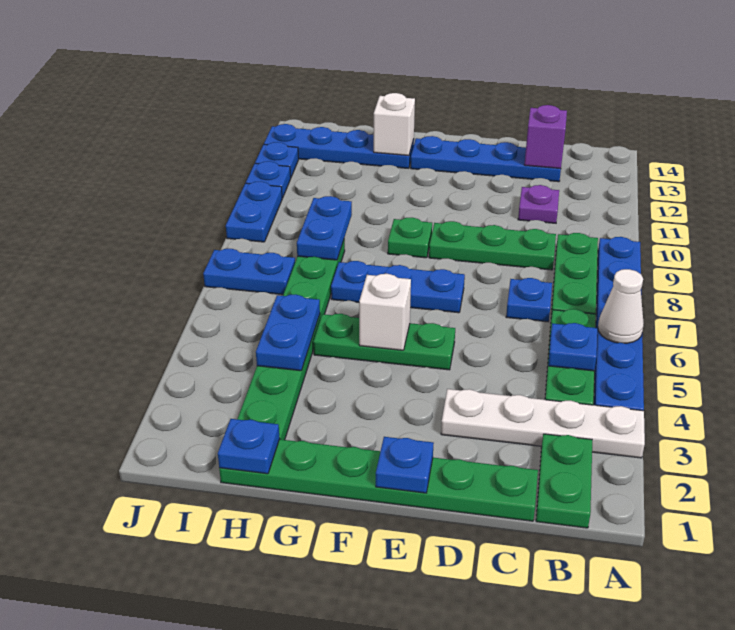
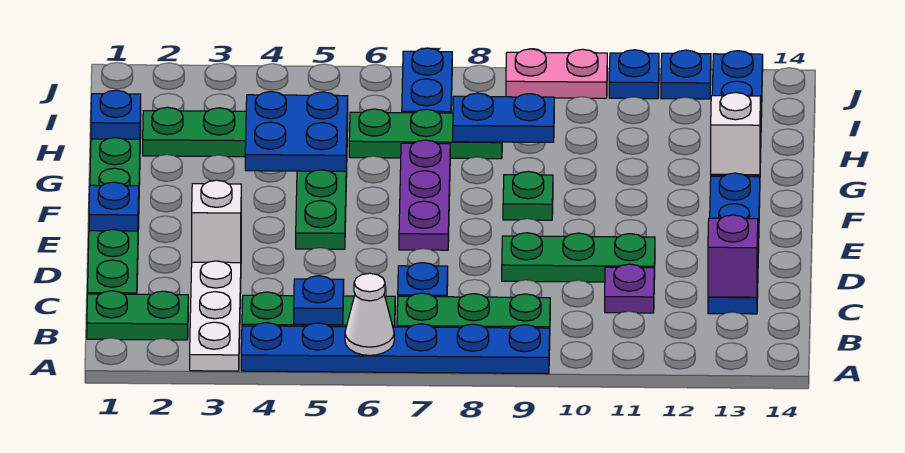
green plate C9:E9 level 1 -> green plate D9:D11 level 1
blue plate E7:G7 level 1 -> purple plate E7:G7 level 1
white brick F5 level 2 -> white brick D3 level 2
blue plate H4:H5 level 2 -> blue plate G4:H5 level 2
blue plate J9:J10 level 1 -> pink plate J9:J10 level 1

